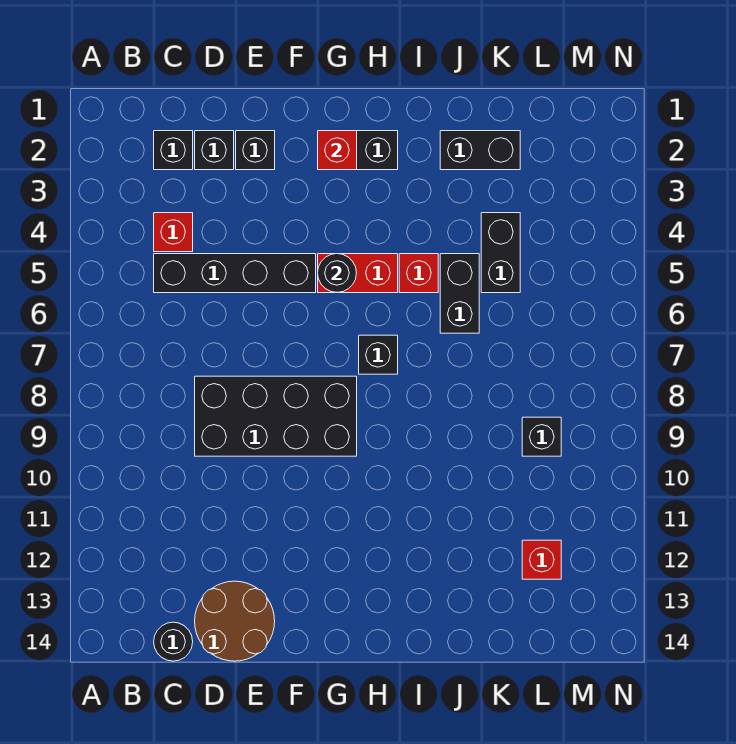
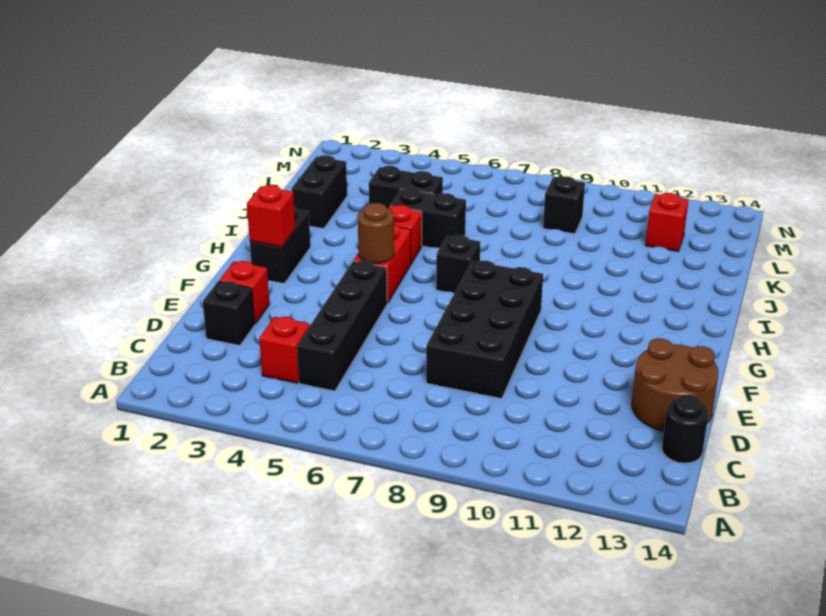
black brick C2 level 1 -> none
black brick E2 level 1 -> red brick E2 level 1
black round brick G5 level 2 -> brown round brick G5 level 2

